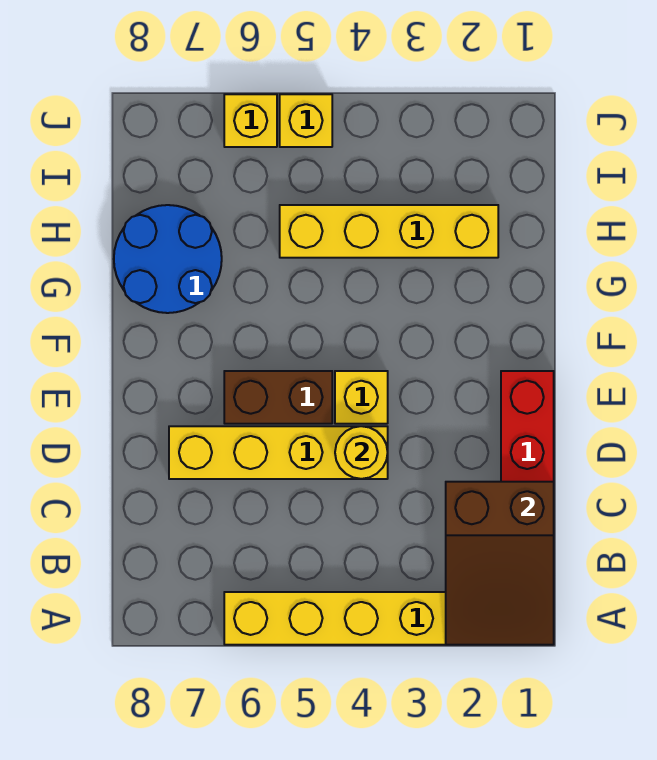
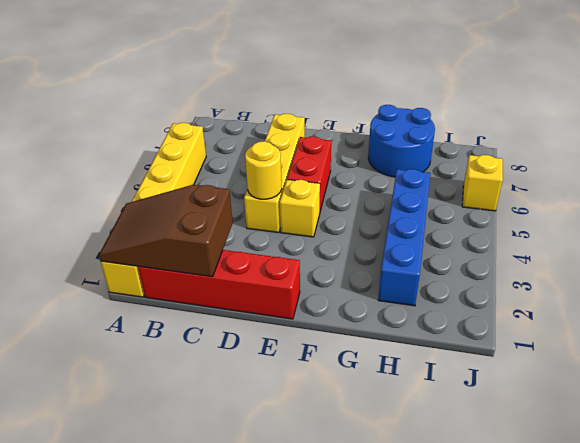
brown brick E5:E6 level 1 -> red brick E5:E6 level 1
yellow brick H2:H5 level 1 -> blue brick H2:H5 level 1
yellow brick J5 level 1 -> none

